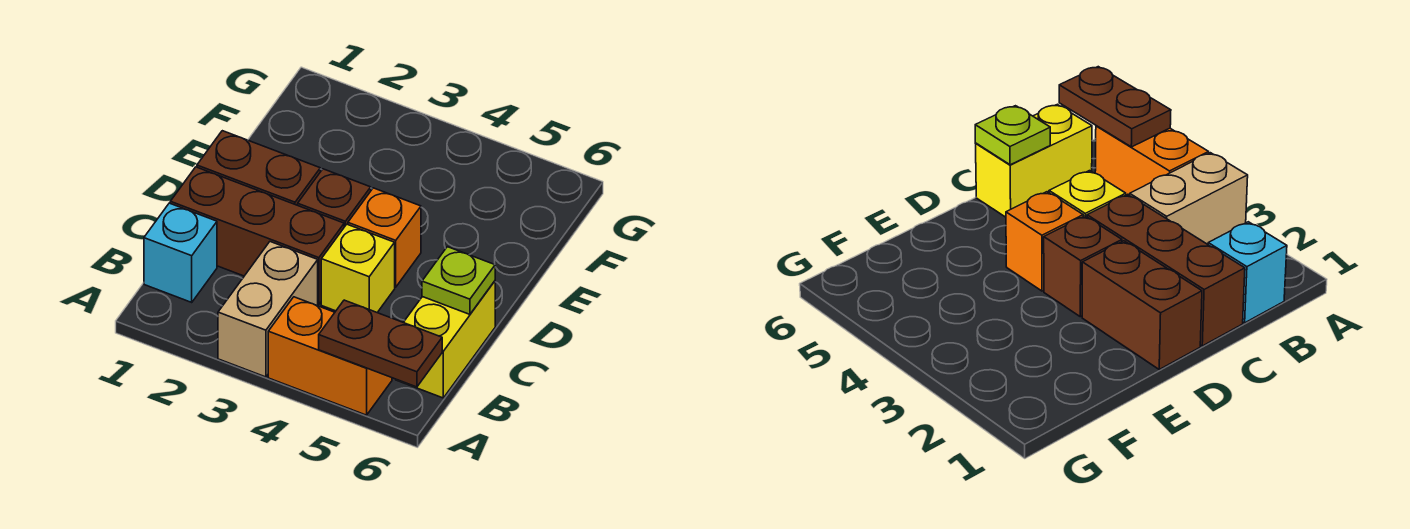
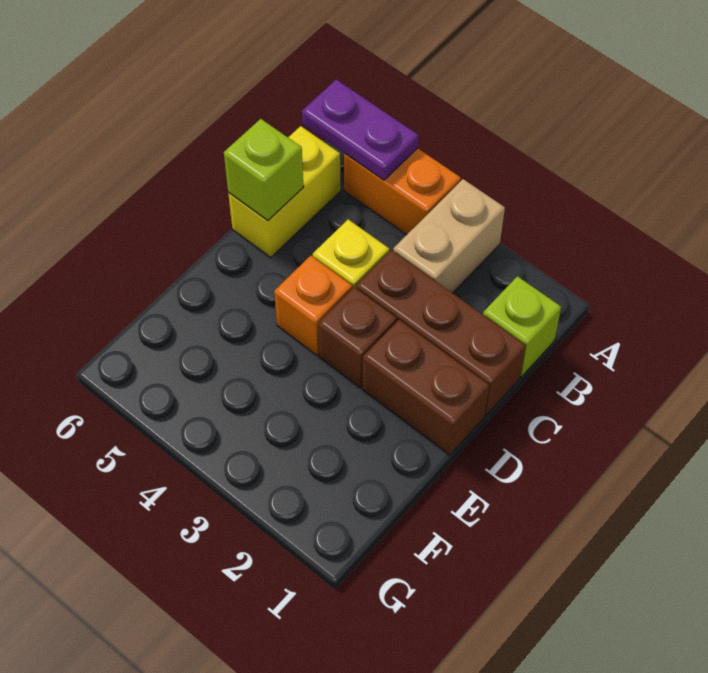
brown plate A5:A6 level 2 -> purple plate A5:A6 level 2
cyan brick B1 level 1 -> lime brick B1 level 1
lime plate C6 level 2 -> lime brick C6 level 2

